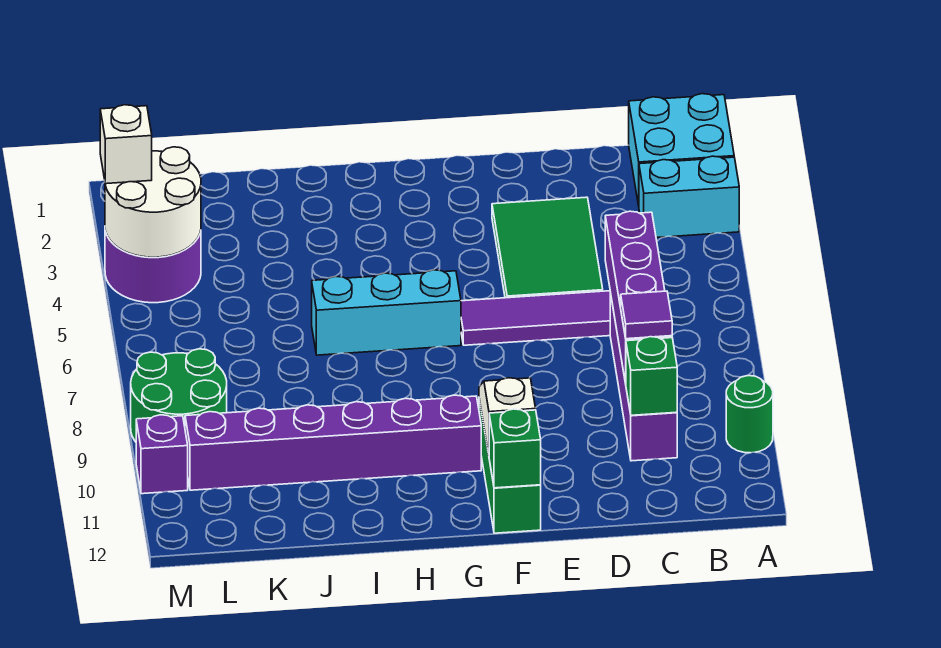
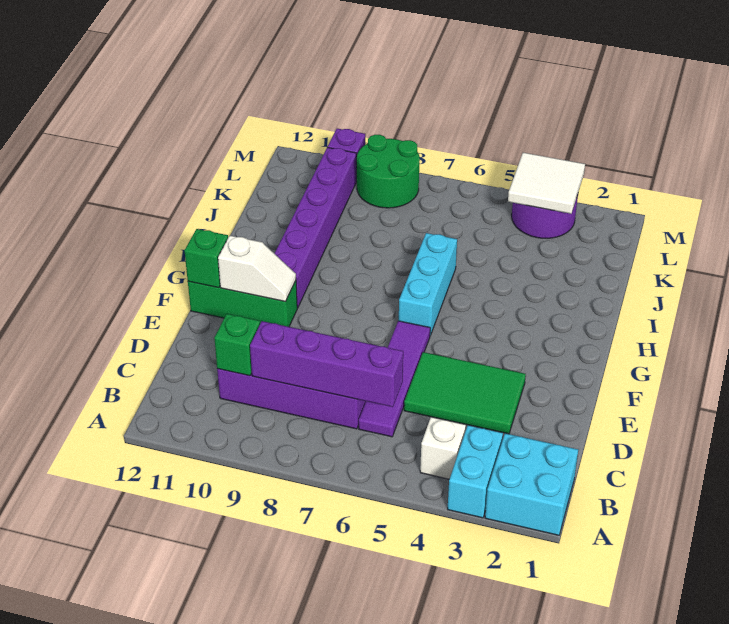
green round brick A10 level 1 -> none
purple tile C9 level 3 -> none
white round brick L3:M4 level 2 -> white tile L3:M4 level 2
white brick M3 level 3 -> white brick B4 level 1

